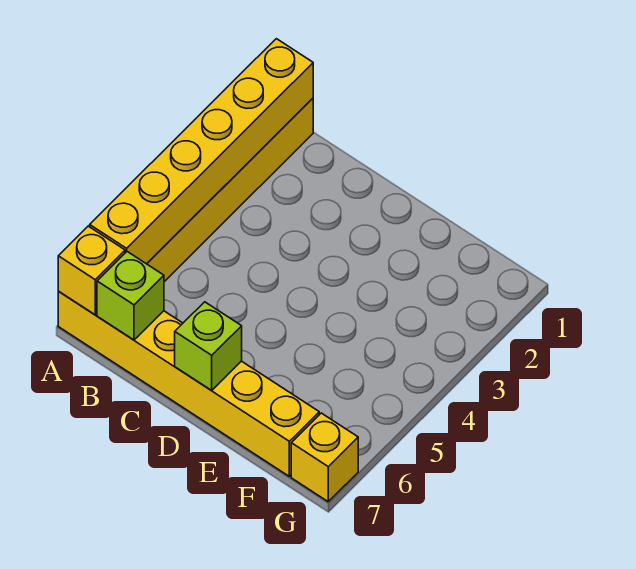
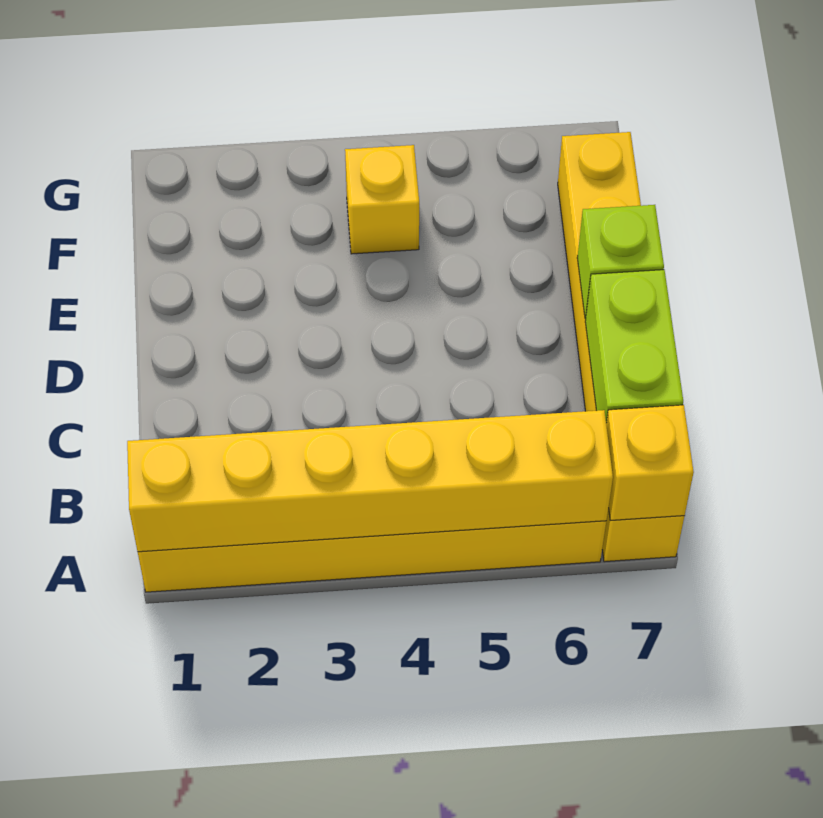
lime brick B7 level 2 -> lime brick B7:C7 level 2
yellow brick G7 level 1 -> yellow brick F4 level 1

